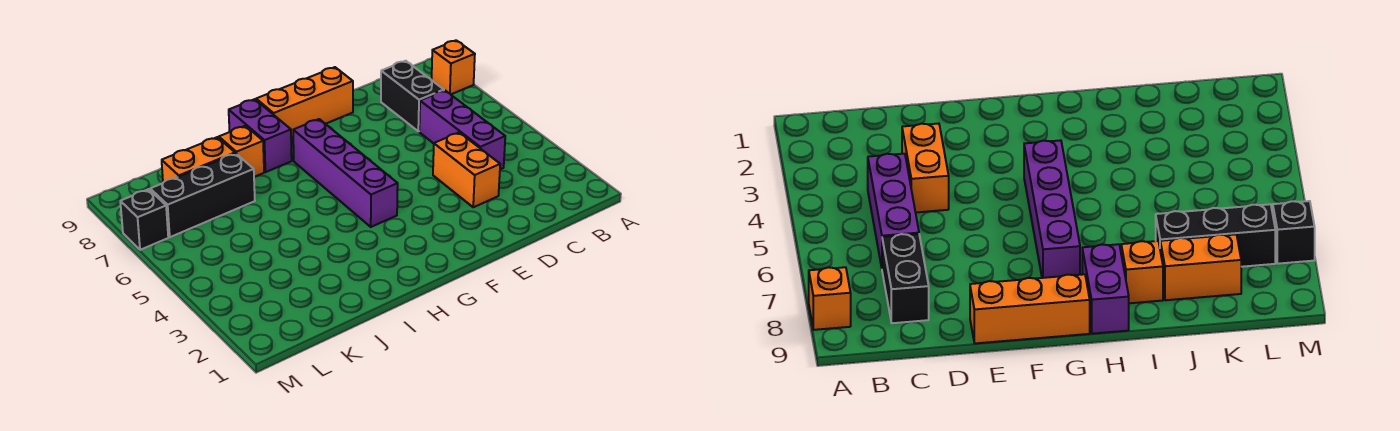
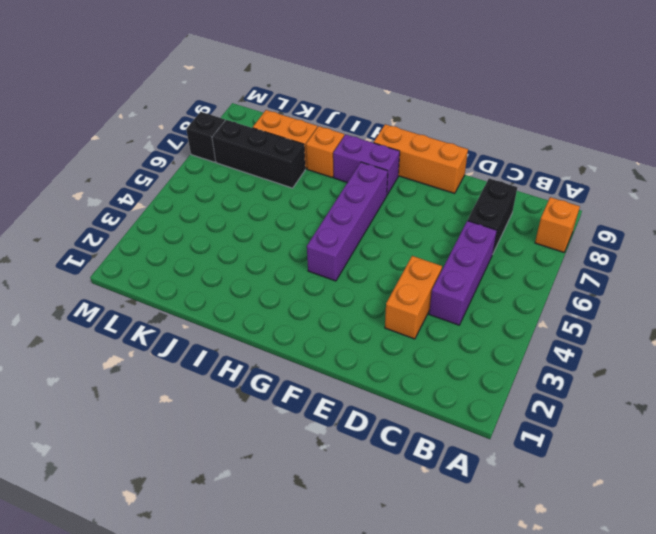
purple brick H8:H9 level 1 -> purple brick G8:H8 level 1

